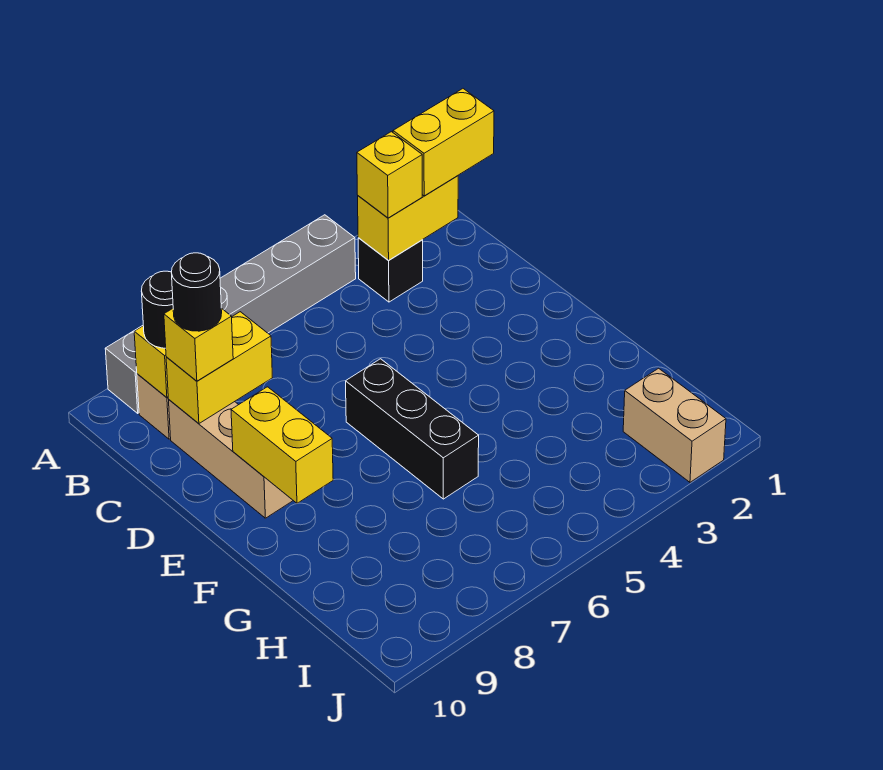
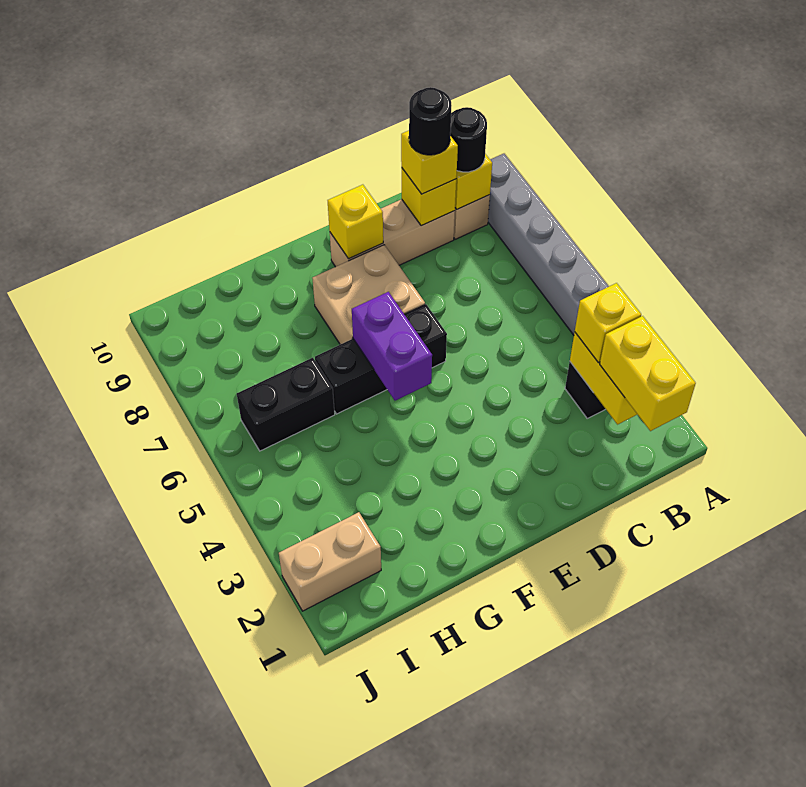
yellow brick C8:C9 level 2 -> yellow brick C9 level 2
none -> tan brick E7:F8 level 1
yellow brick E9:F9 level 2 -> yellow brick E9 level 2
none -> purple brick F5:F6 level 2
none -> black brick H6:I6 level 1

